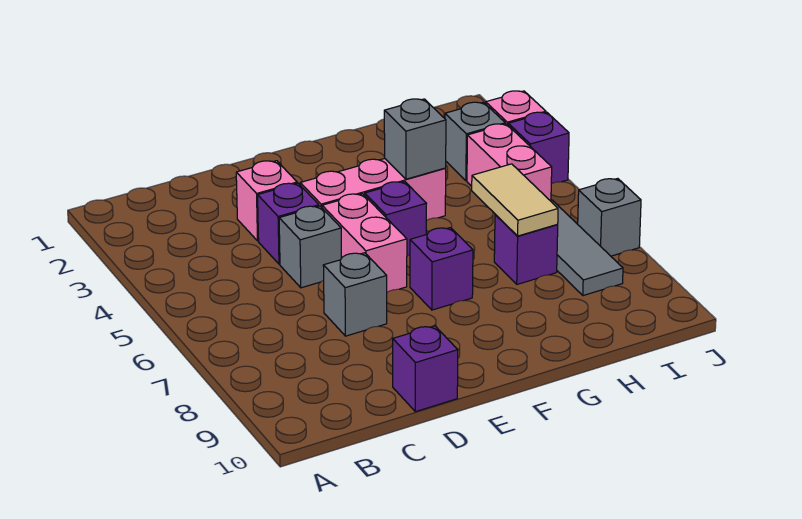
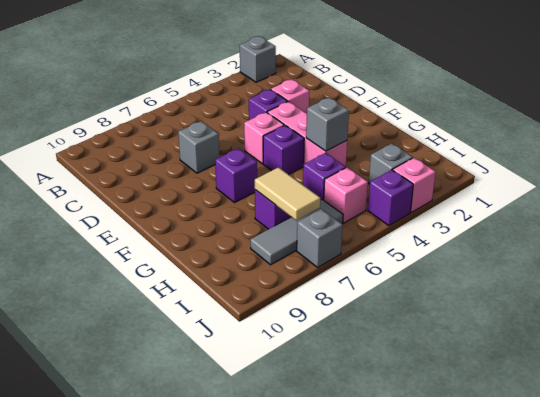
grey brick D5 level 1 -> grey brick A2 level 1
purple brick D10 level 1 -> purple brick H5 level 1
pink brick E5:E6 level 1 -> pink brick E5 level 1
tan tile H6:H7 level 2 -> tan tile H7:I7 level 2
pink brick I4:I5 level 1 -> pink brick I5 level 1

